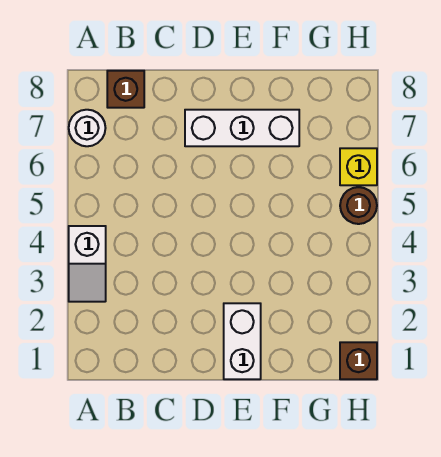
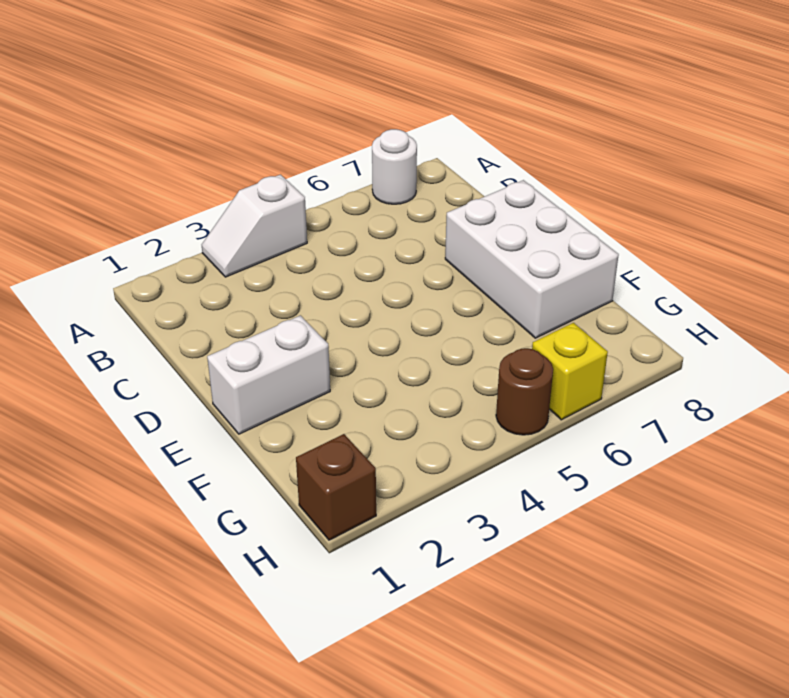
brown brick B8 level 1 -> none
white brick D7:F7 level 1 -> white brick D7:F8 level 1

